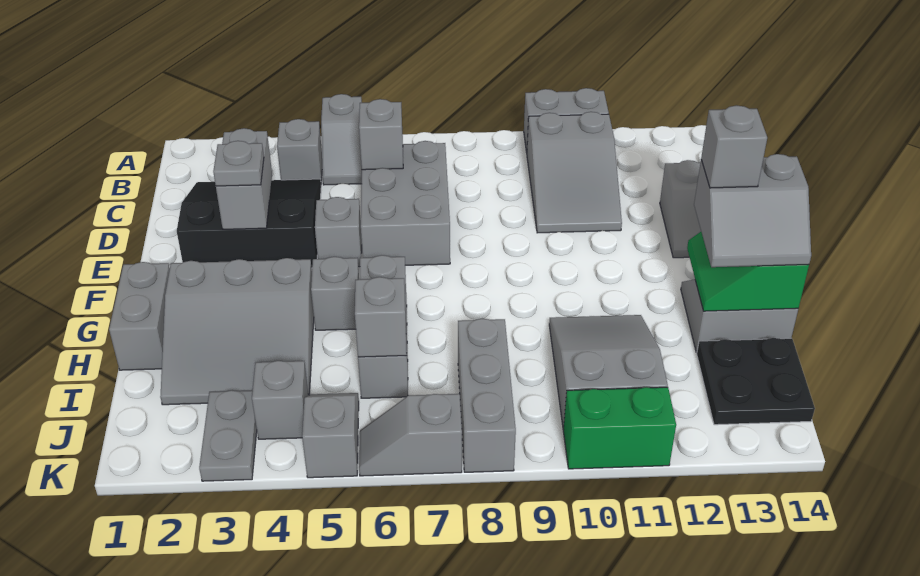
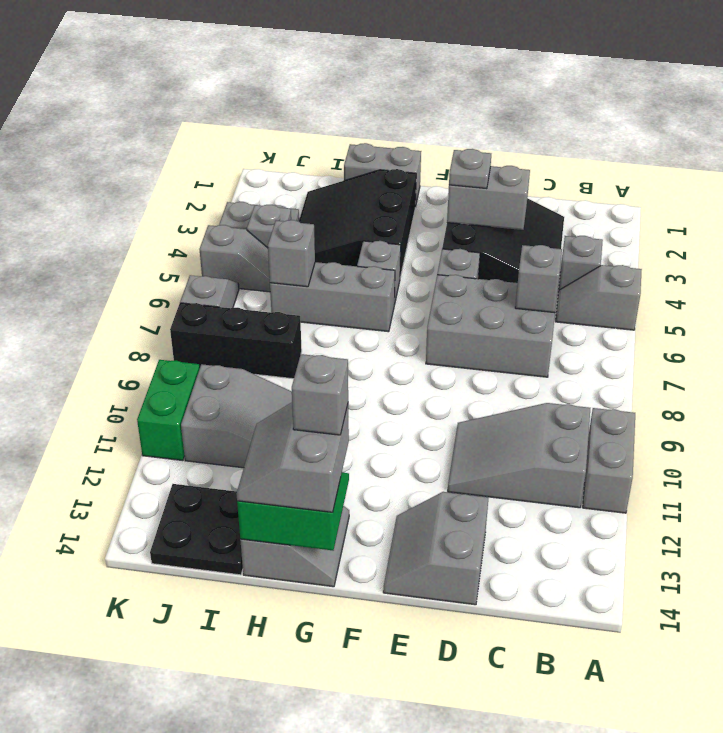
grey slope G2:I4 level 1 top G -> black slope G2:I4 level 1 top G
grey brick I8:K8 level 1 -> black brick I8:K8 level 1

